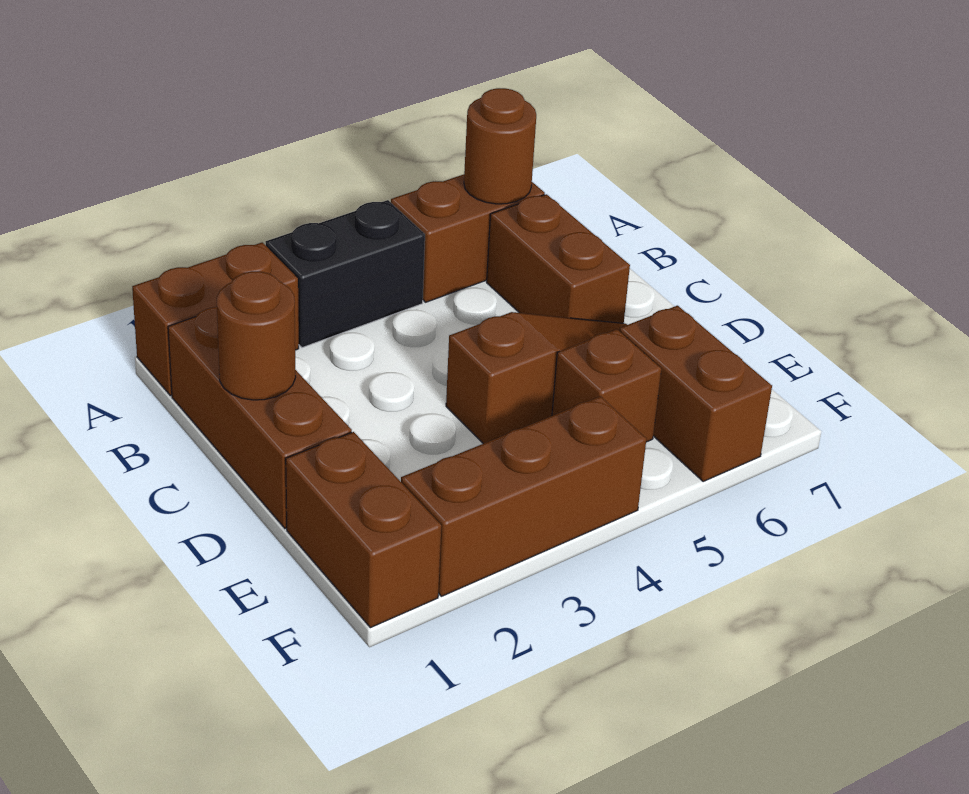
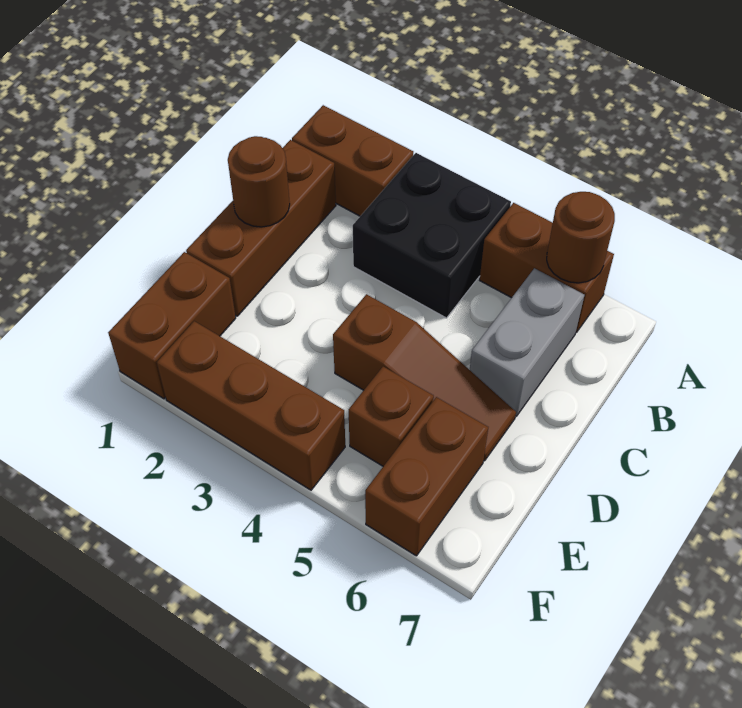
black brick A3:A4 level 1 -> black brick A3:B4 level 1
brown brick B6:C6 level 1 -> grey brick B6:C6 level 1

